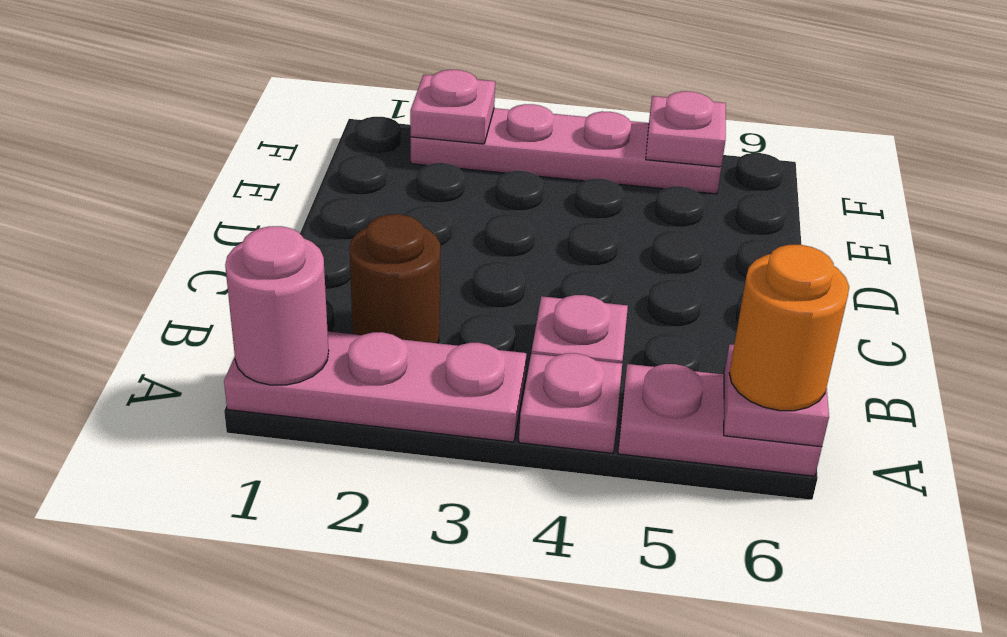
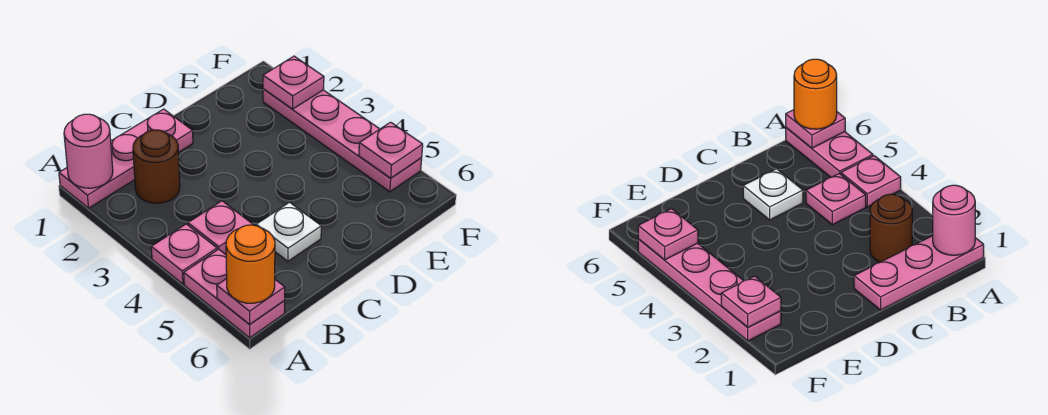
pink plate A1:A3 level 1 -> pink plate A1:C1 level 1
none -> white plate C5 level 1

